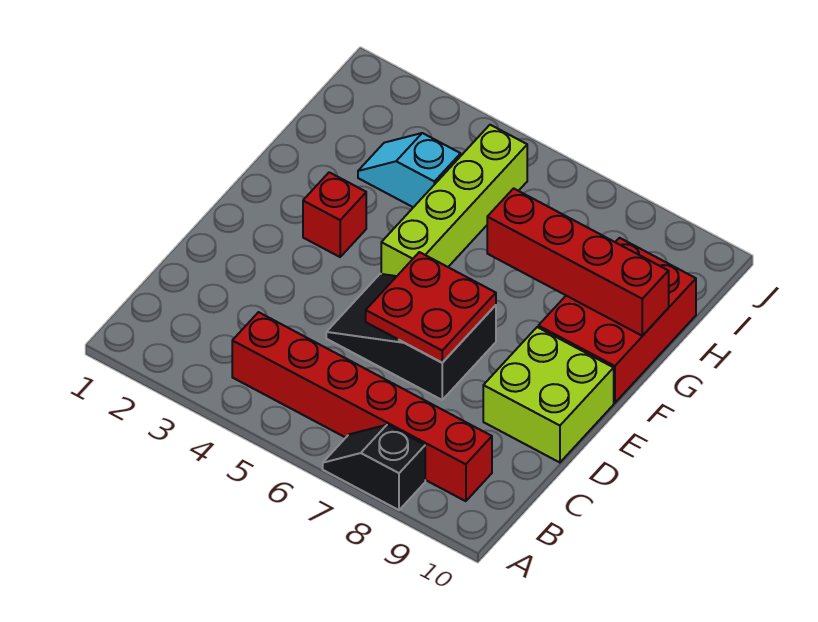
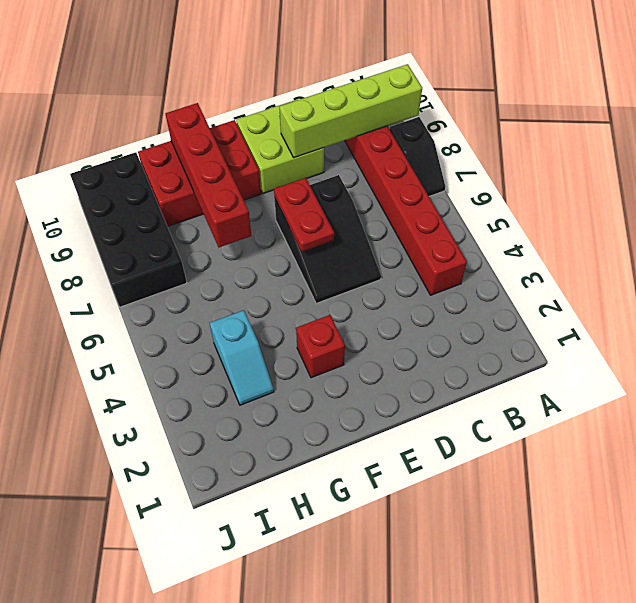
red plate D6:E7 level 2 -> red plate E6:E7 level 2
lime brick F5:I5 level 1 -> lime brick A9:D9 level 2
none -> black brick I7:J10 level 1

